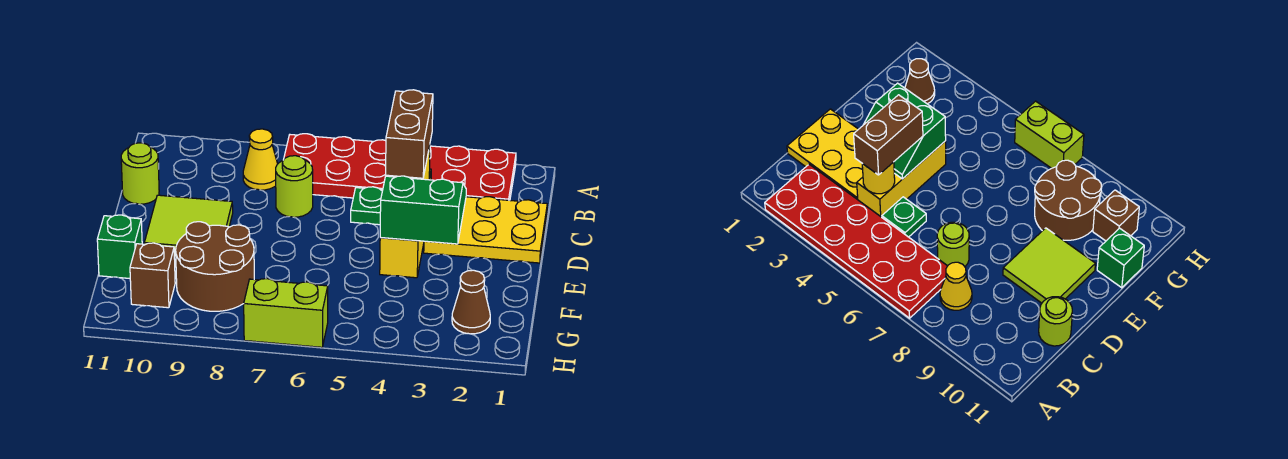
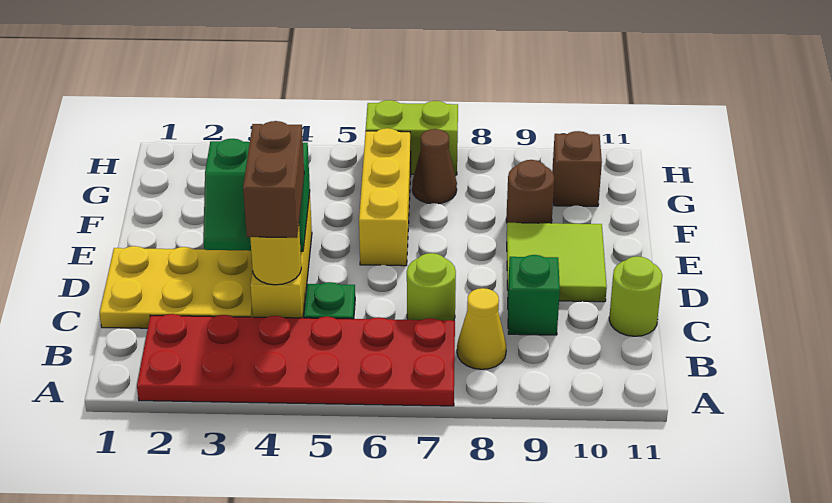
none -> yellow brick E6:G6 level 1
brown round brick F8:G9 level 1 -> brown round brick F9 level 1
green brick F11 level 1 -> green brick C9 level 1
brown cone G2 level 1 -> brown cone G7 level 1

